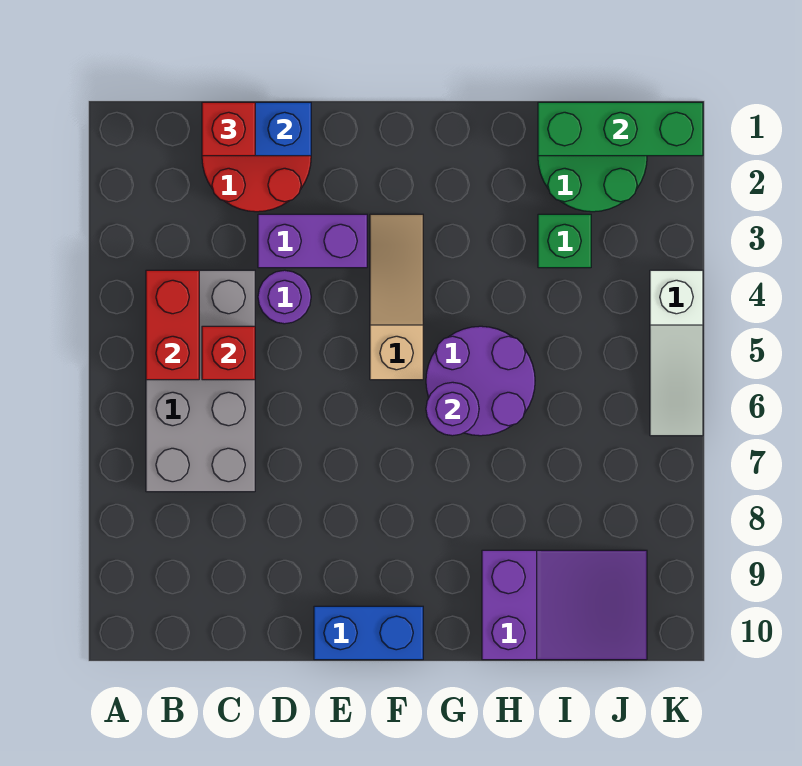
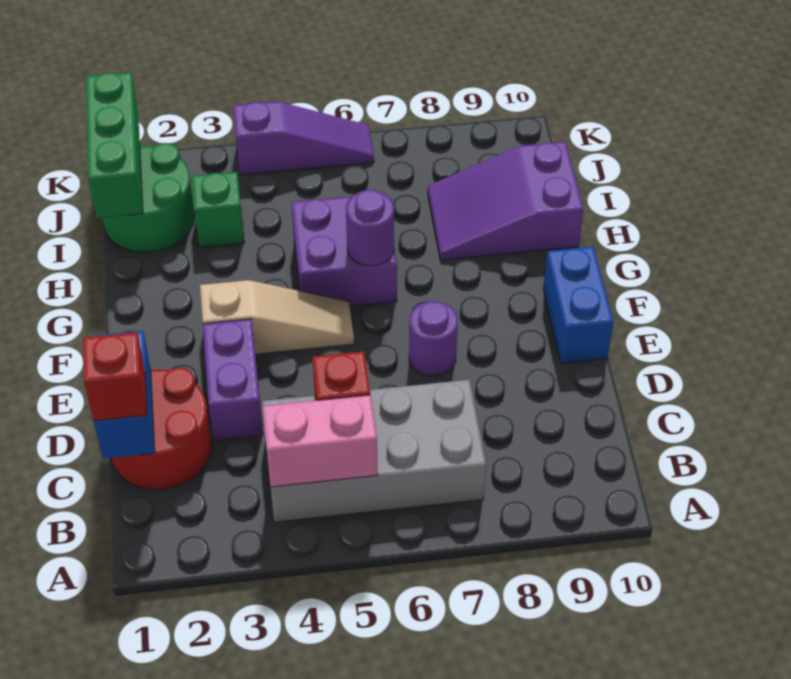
red brick B4:B5 level 2 -> pink brick B4:B5 level 2
purple round brick D4 level 1 -> purple round brick E7 level 1
tan slope F3:F5 level 1 top 5 -> tan slope F3:F5 level 1 top 3
purple round brick G5:H6 level 1 -> purple brick G5:H6 level 1
purple slope H9:J10 level 1 top H -> purple slope H8:I10 level 1 top 10
white slope K4:K6 level 1 top 4 -> purple slope K4:K6 level 1 top 4

